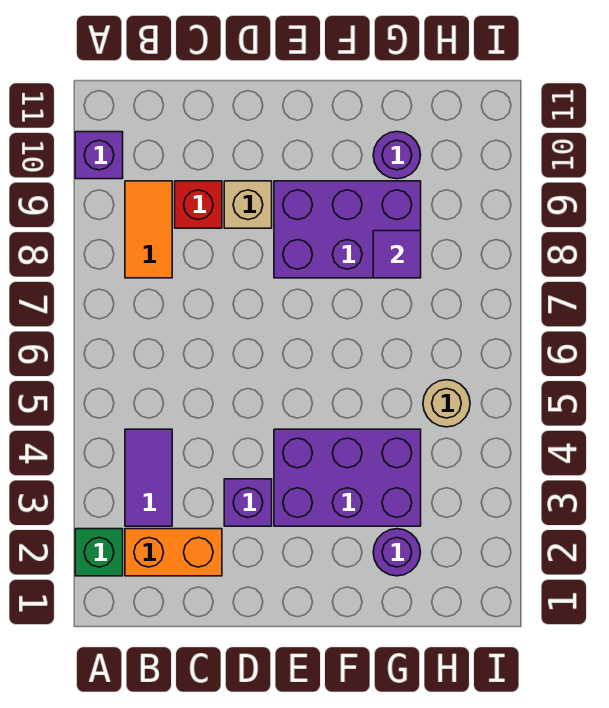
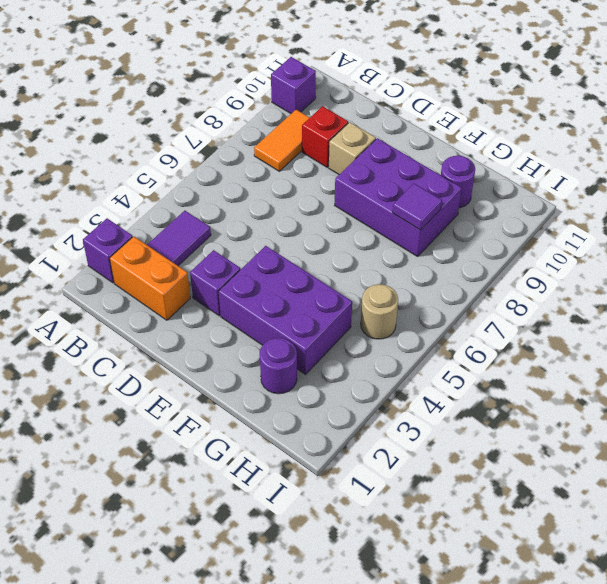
green brick A2 level 1 -> purple brick A2 level 1

